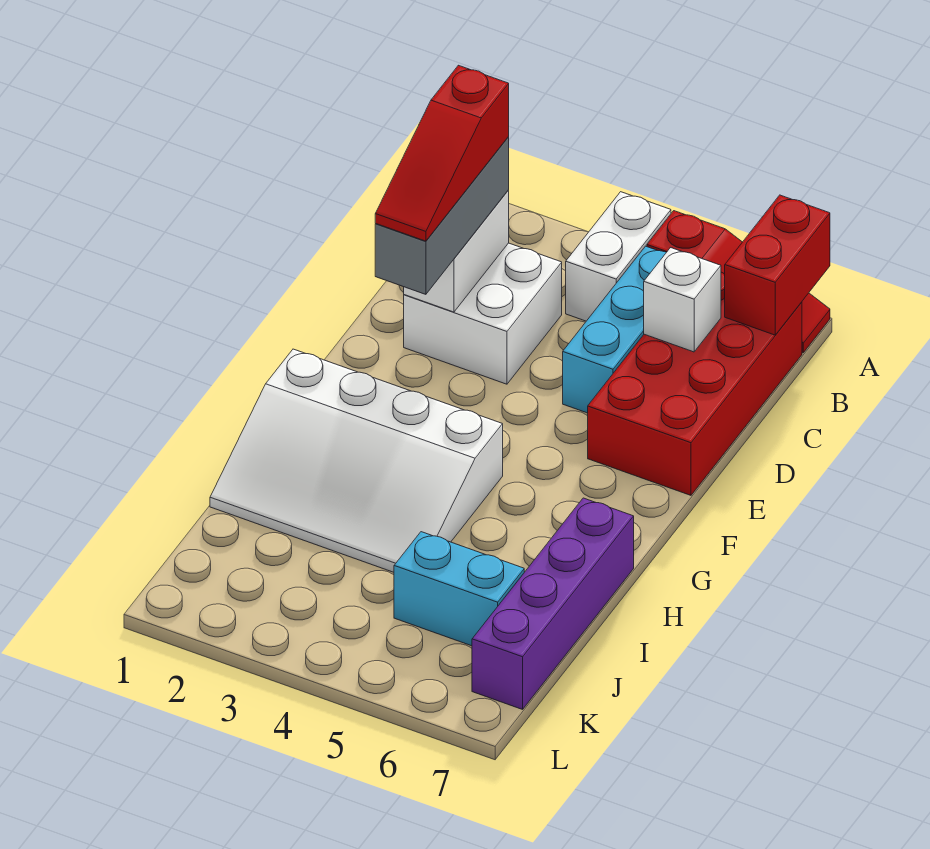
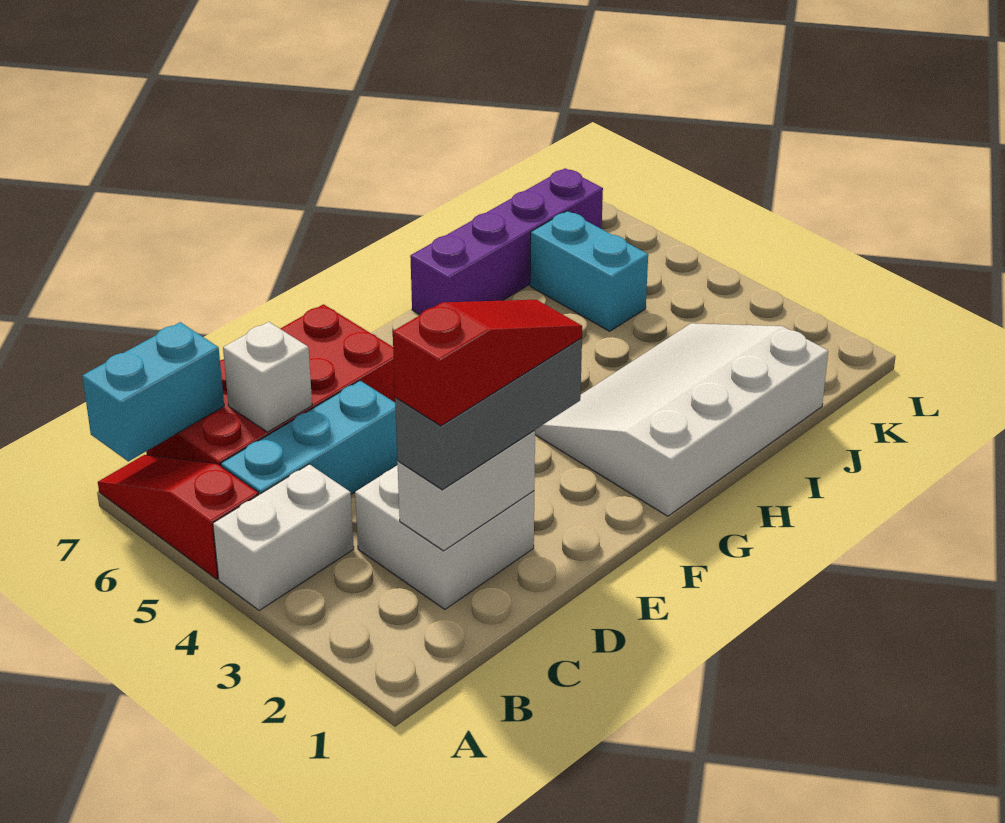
red brick A7:B7 level 2 -> cyan brick A7:B7 level 2
white slope G1:I4 level 1 top G -> white slope G1:J3 level 1 top 1

